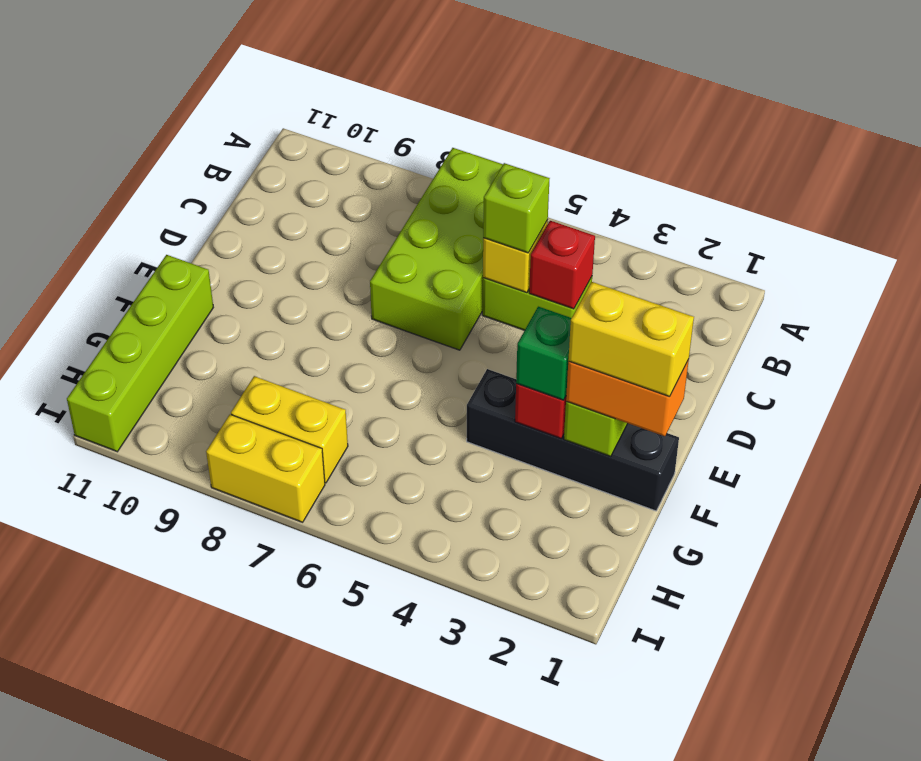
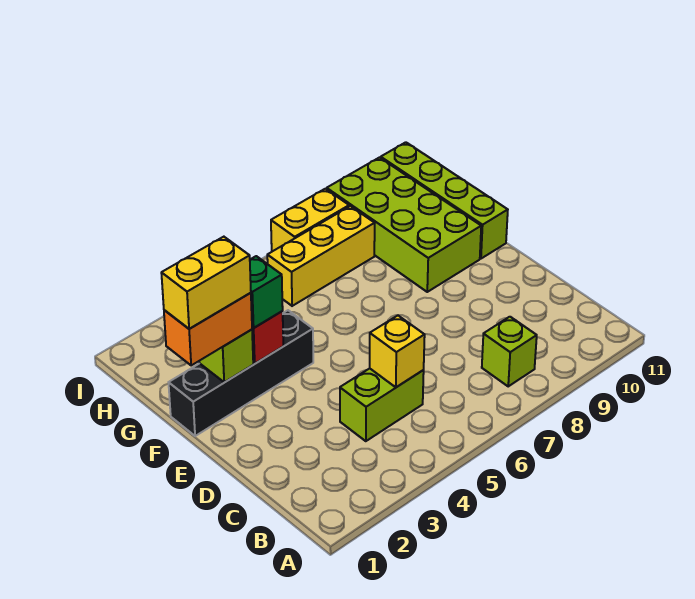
lime brick A6:D7 level 1 -> lime brick F9:I10 level 1
red brick C4 level 2 -> none
lime brick C5 level 3 -> lime brick B8 level 1
yellow brick H7:H8 level 1 -> yellow brick H6:H8 level 1

